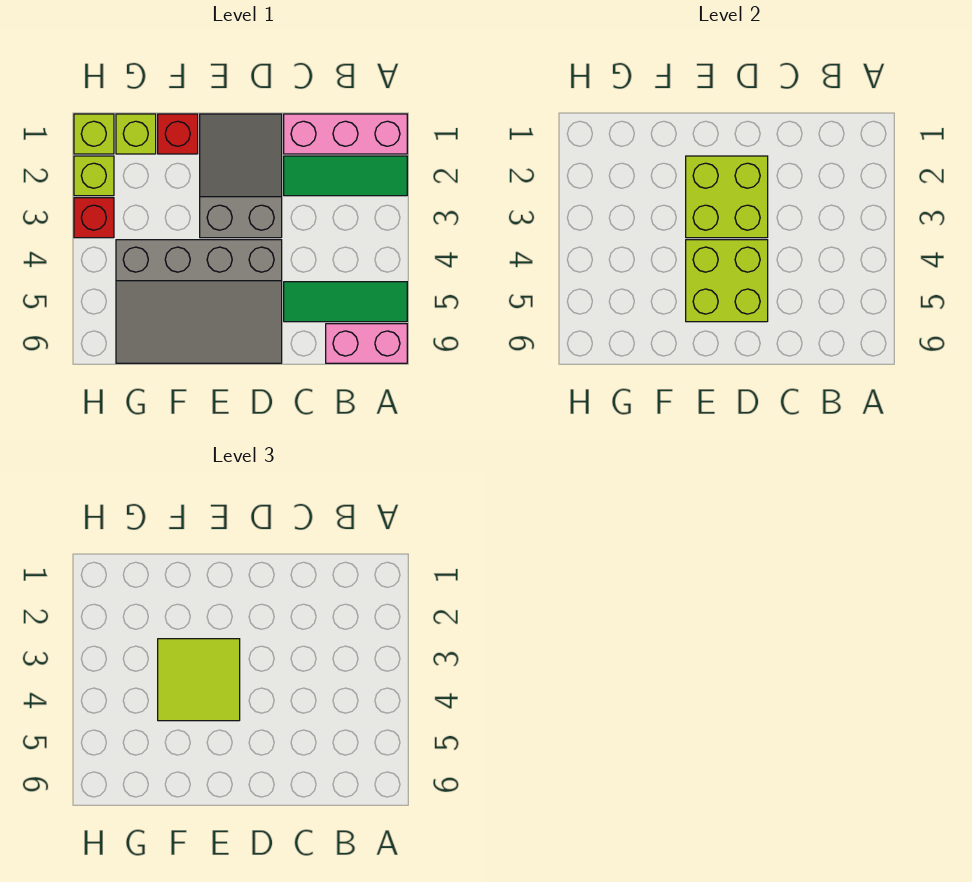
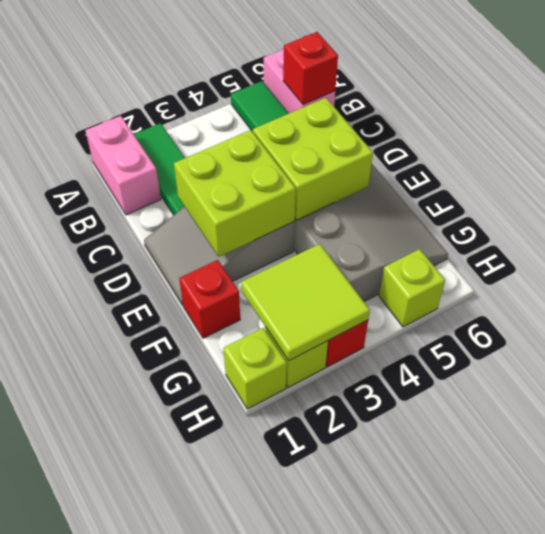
pink brick A1:C1 level 1 -> pink brick A1:B1 level 1
none -> red brick B6 level 2
lime tile E3:F4 level 3 -> lime tile G2:H3 level 2
lime brick G1 level 1 -> lime brick H5 level 1

